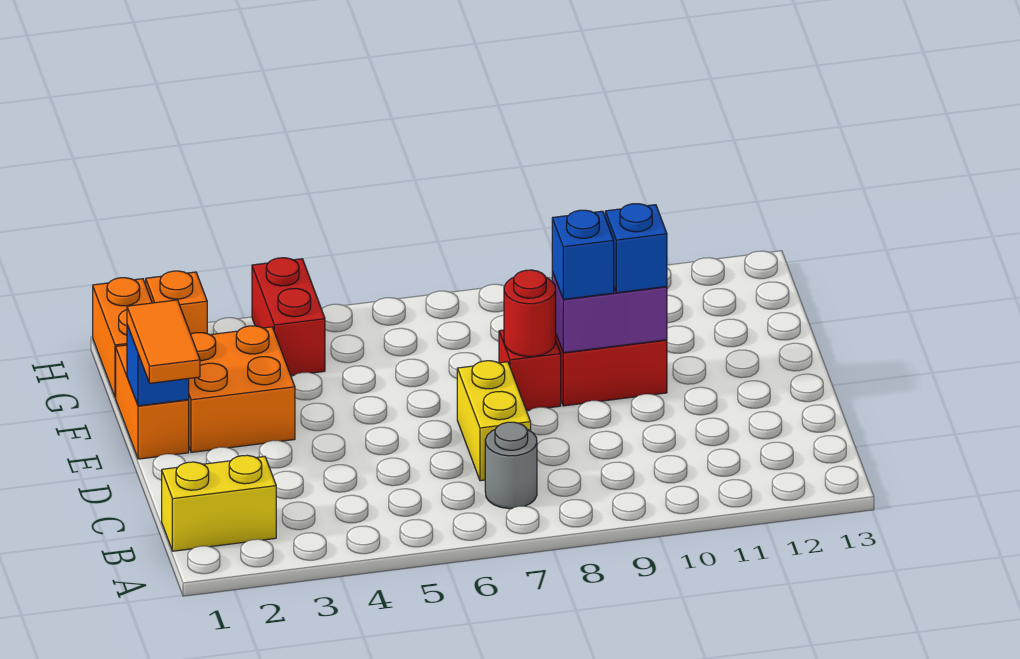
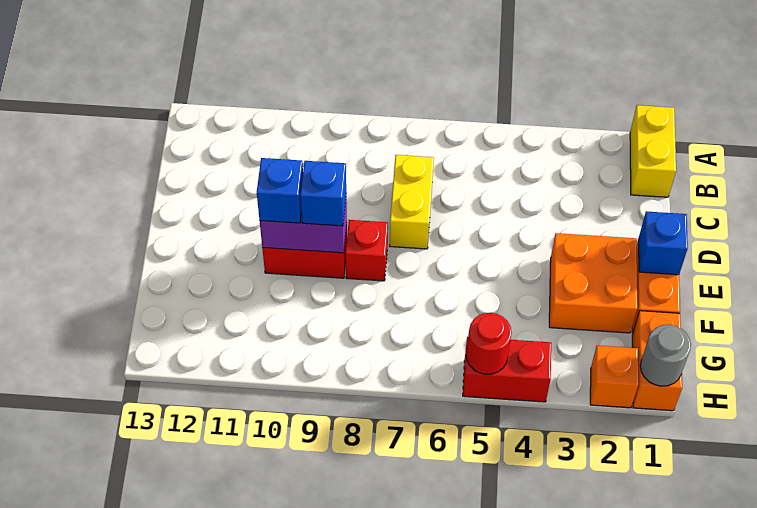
yellow brick B1:B2 level 1 -> yellow brick A1:B1 level 1
grey round brick B7 level 1 -> grey round brick H1 level 2
orange tile D1:E1 level 3 -> none
red round brick E8 level 2 -> red round brick H5 level 2
red brick G4:H4 level 1 -> red brick H4:H5 level 1

